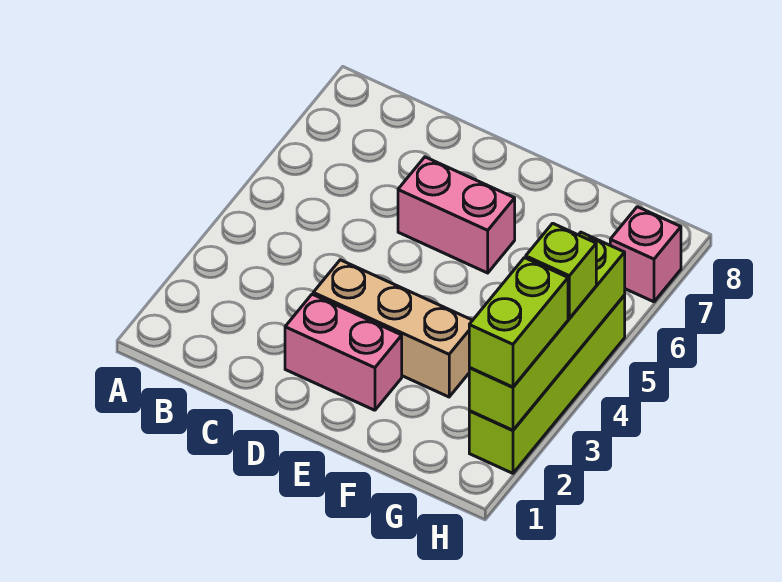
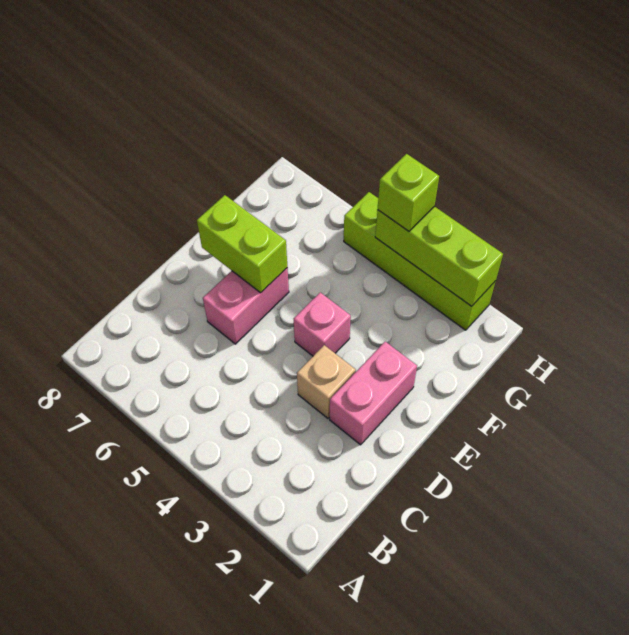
tan brick D3:F3 level 1 -> tan brick D3 level 1
lime brick H2:H5 level 2 -> lime brick H2:H4 level 2
lime brick H2:H3 level 3 -> lime brick E6:E7 level 2
pink brick H7 level 1 -> pink brick E4 level 1

